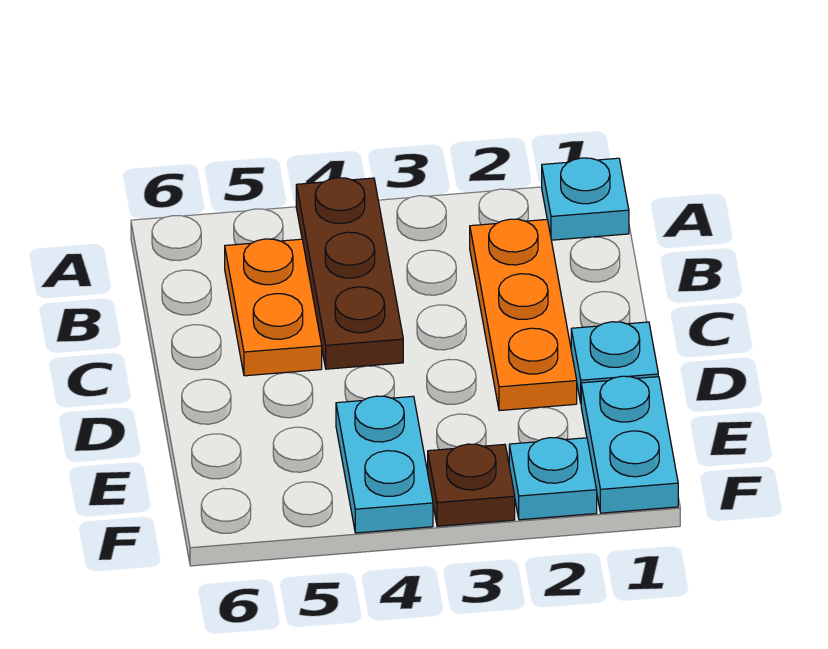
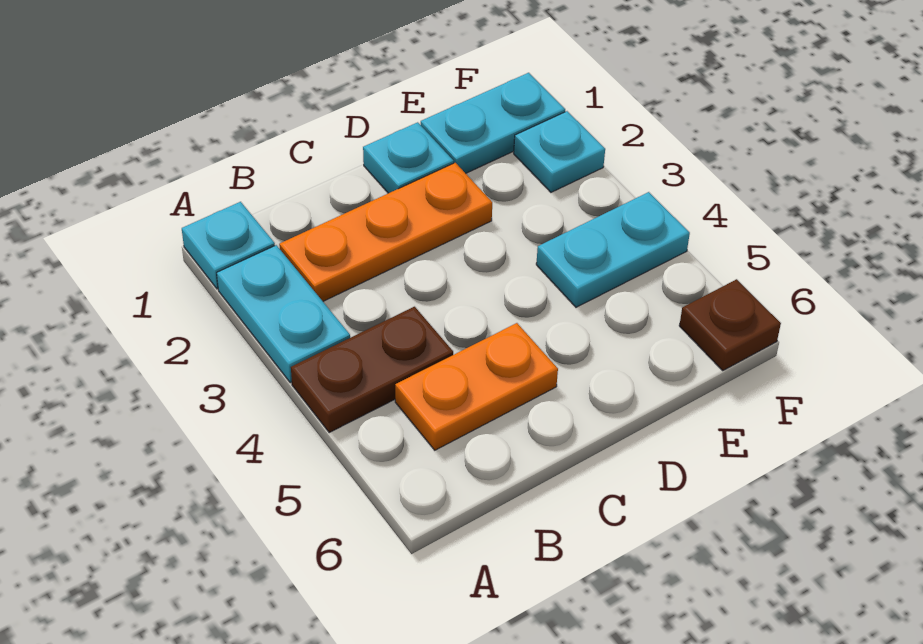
none -> cyan plate A2:A3 level 1
brown plate A4:C4 level 1 -> brown plate A4:B4 level 1
brown plate F3 level 1 -> brown plate F6 level 1

